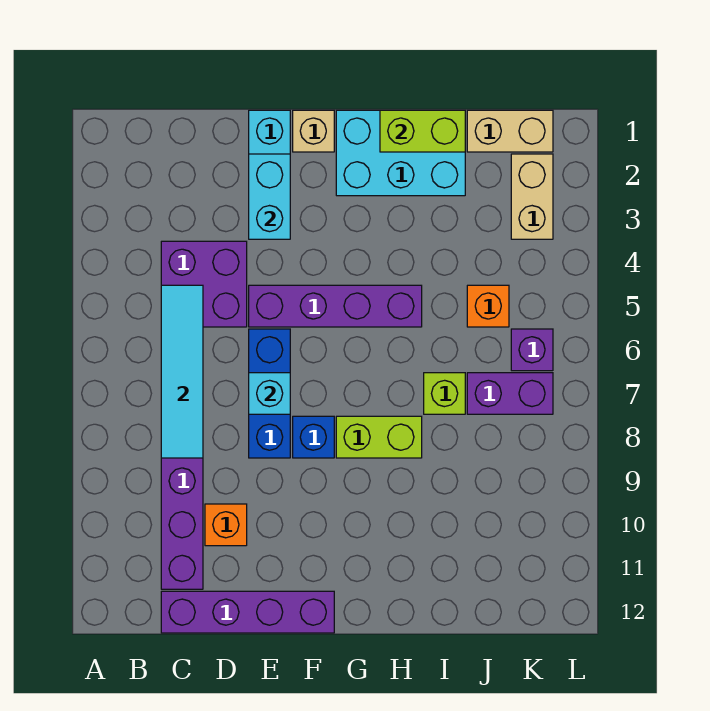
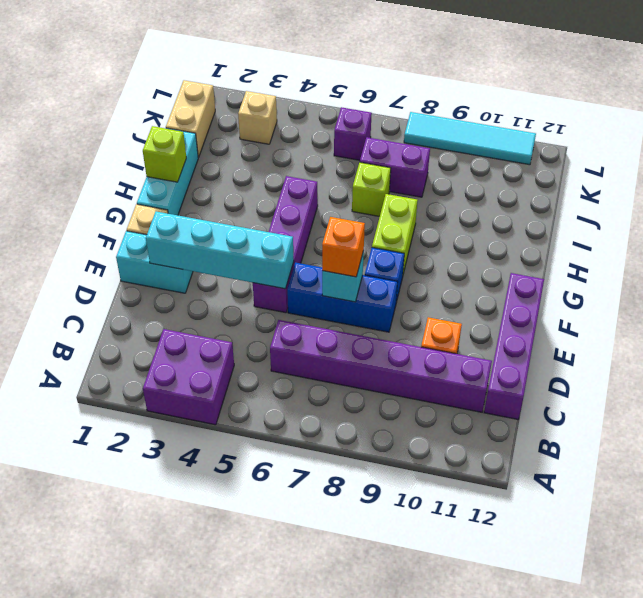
purple brick C4:D5 level 1 -> purple brick A3:B4 level 1
cyan tile C5:C8 level 2 -> cyan tile L8:L11 level 1
cyan brick E2:E3 level 2 -> cyan brick E2:E5 level 2
cyan brick G1:I2 level 1 -> cyan brick G1:I1 level 1
lime brick H1:I1 level 2 -> lime brick H1 level 2
orange brick J5 level 1 -> orange brick E7 level 3
purple brick J7:K7 level 1 -> purple brick J7:J8 level 1
tan brick K2:K3 level 1 -> tan brick K3 level 1

